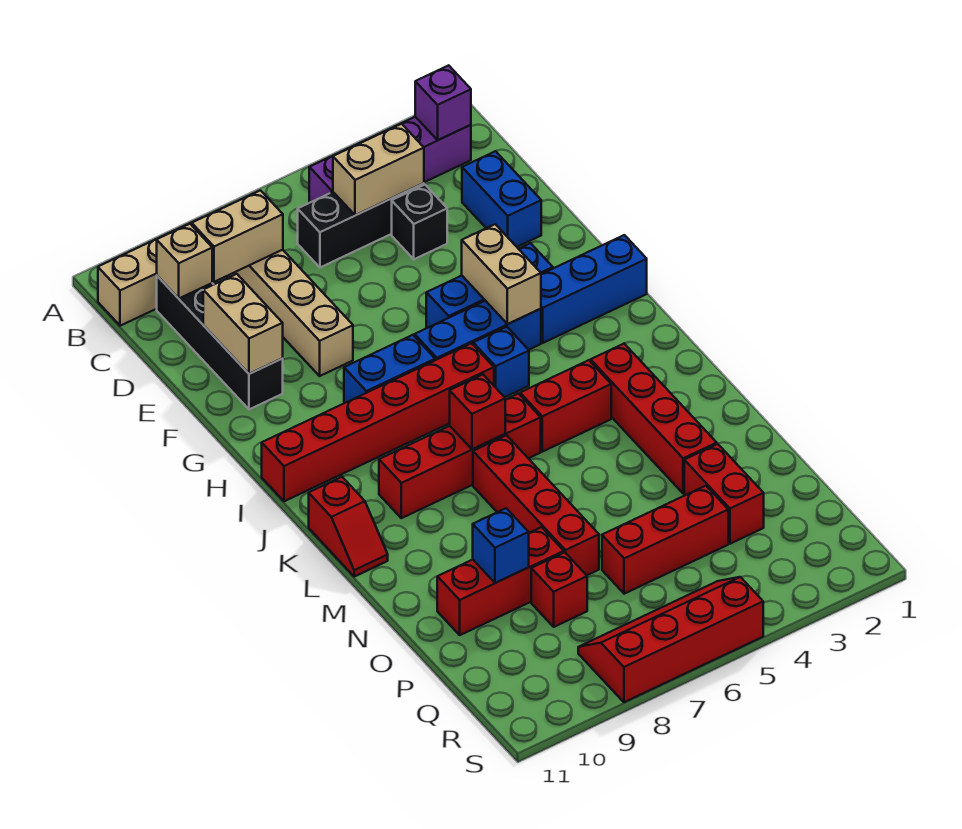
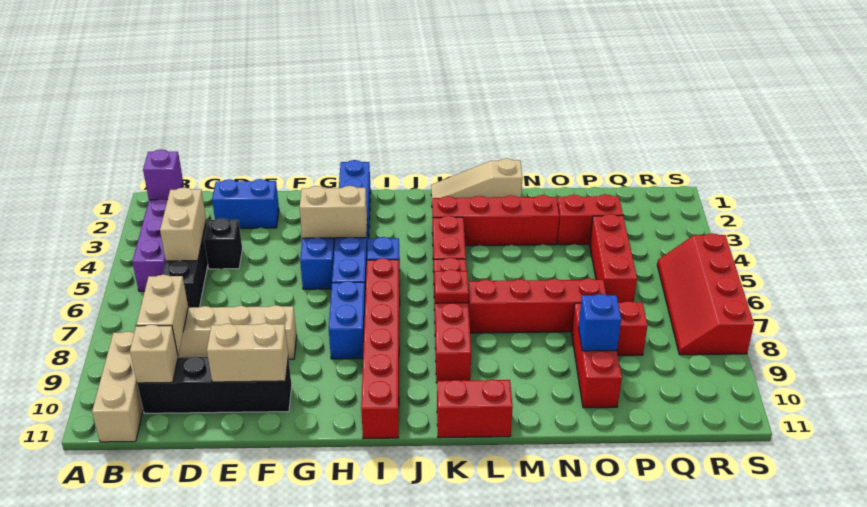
none -> tan slope K1:M1 level 1 top M
red brick K7 level 2 -> red plate K7 level 2
red slope K11:L11 level 1 top K -> red brick K11:L11 level 1

